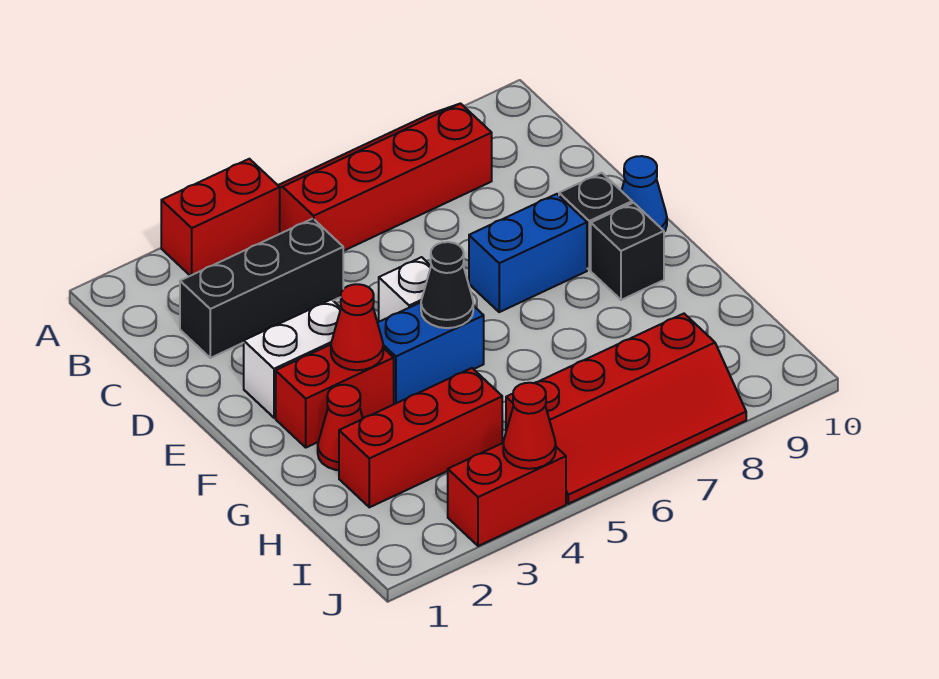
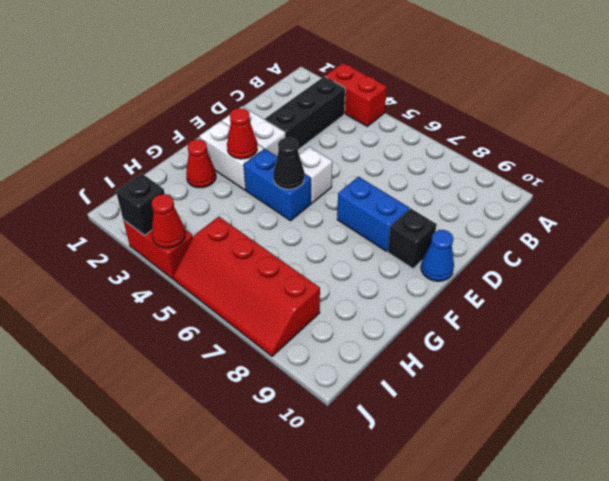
red slope A5:B8 level 1 top B -> none
black brick C2:C4 level 1 -> black brick B3:D3 level 1
red brick F2:F3 level 1 -> white brick F2:F3 level 1
black brick F9 level 1 -> black brick J3 level 2
red brick H2:H4 level 1 -> none

